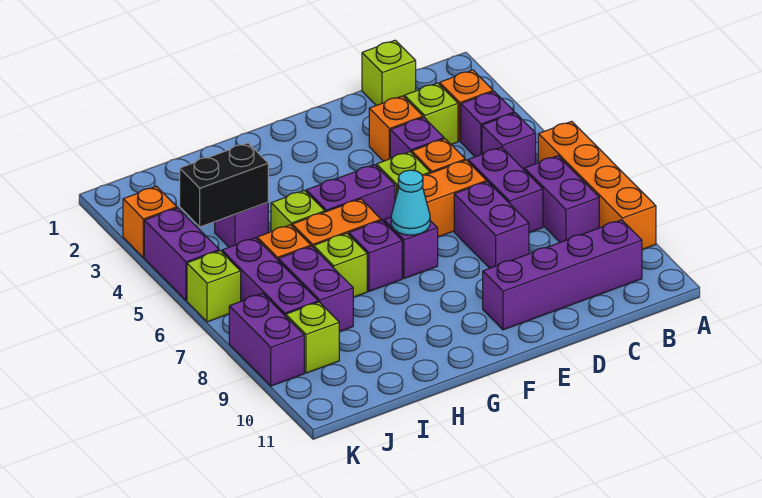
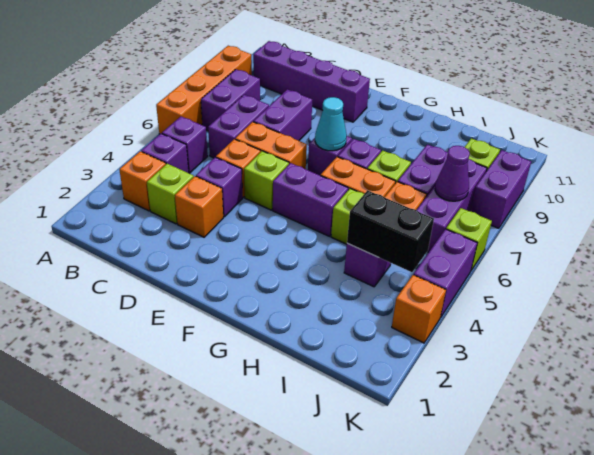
lime brick C1 level 1 -> none
none -> purple cone J7 level 2

